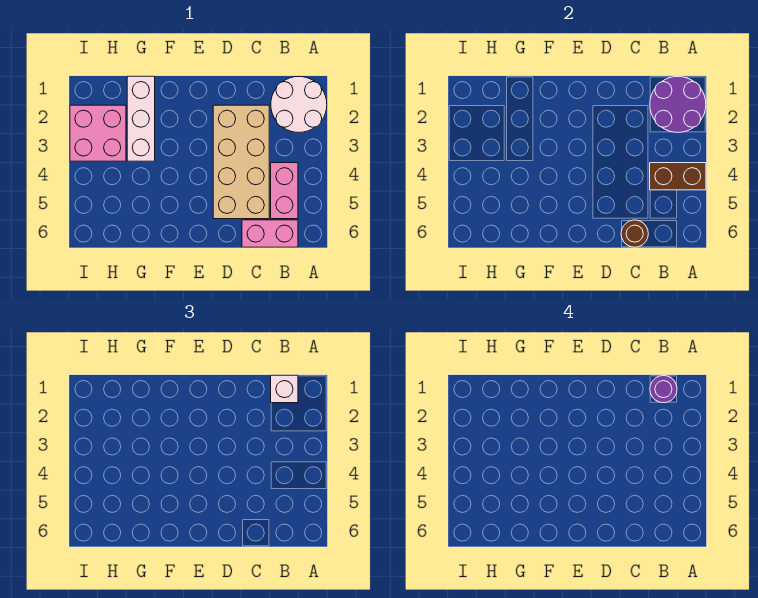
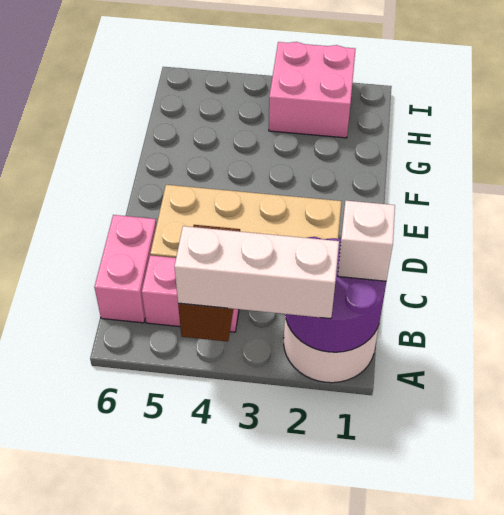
purple round brick B1 level 4 -> none
brown round brick C6 level 2 -> none
white brick G1:G3 level 1 -> white brick A2:A4 level 3

